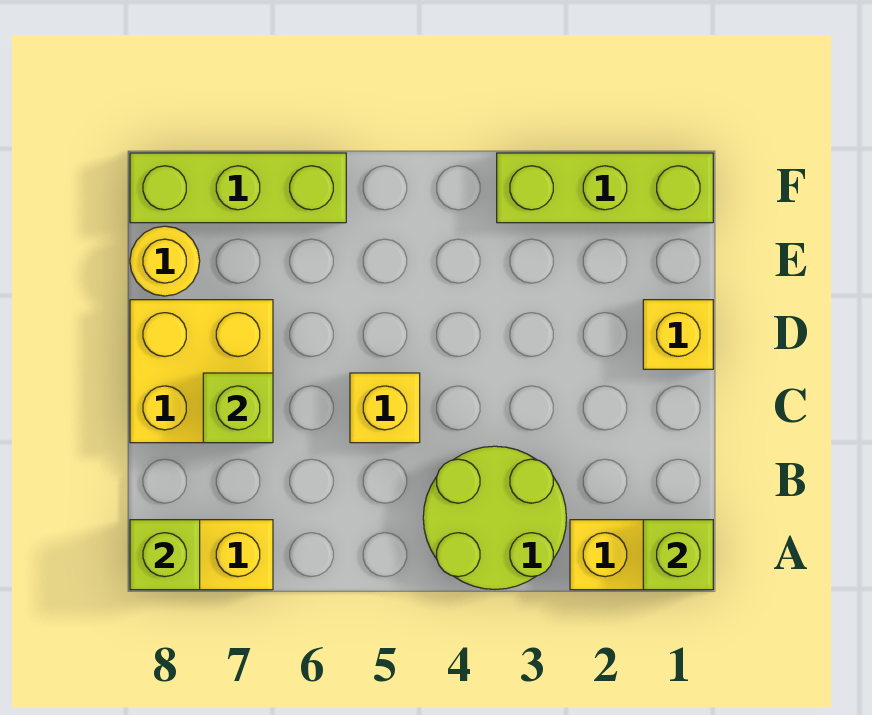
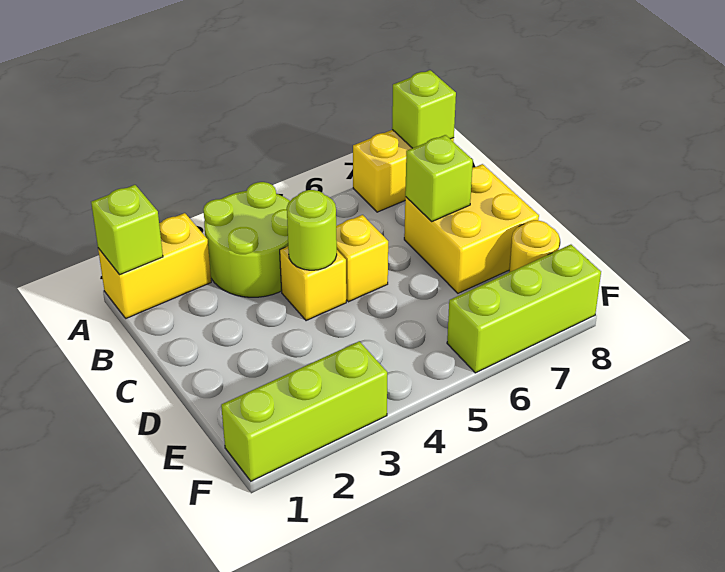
none -> lime round brick C4 level 2
yellow brick D1 level 1 -> yellow brick C4 level 1

